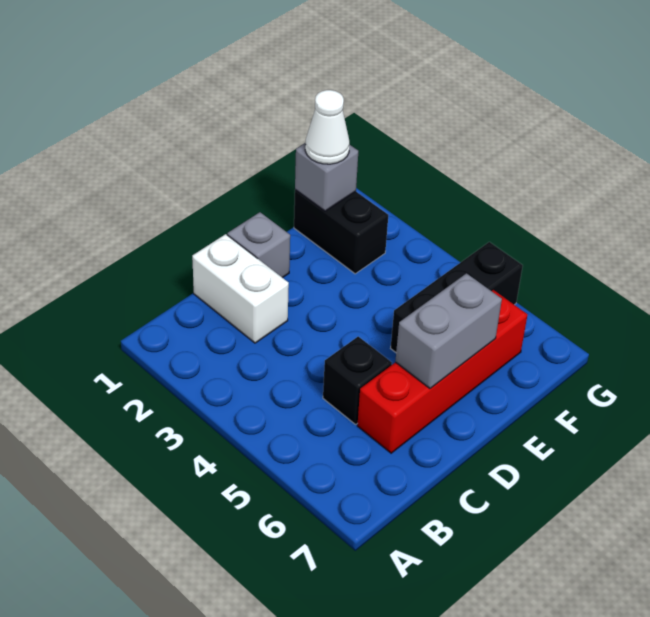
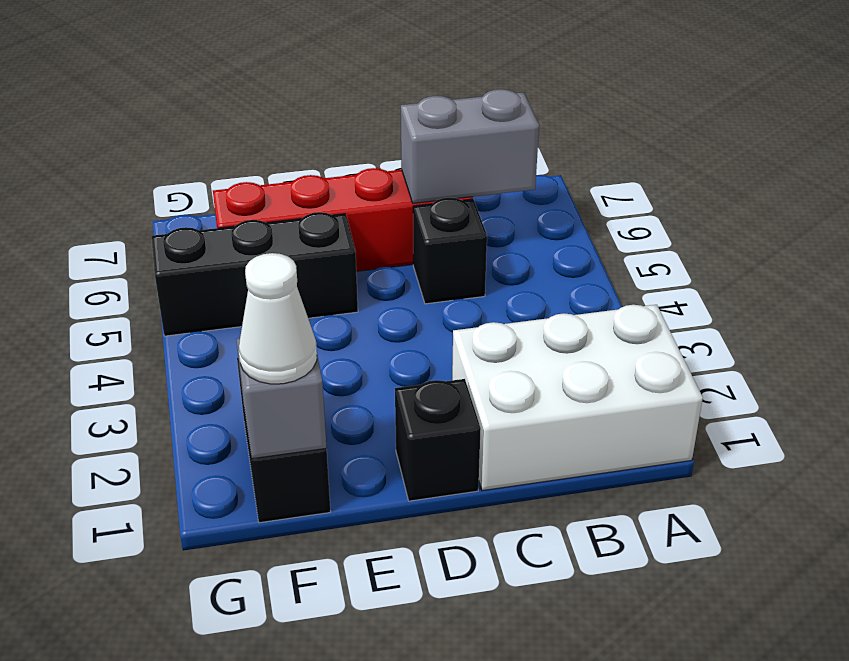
white brick C1:C2 level 1 -> white brick A1:C2 level 1
grey brick D1 level 1 -> black brick D1 level 1
grey brick D6:E6 level 2 -> grey brick B6:C6 level 2

